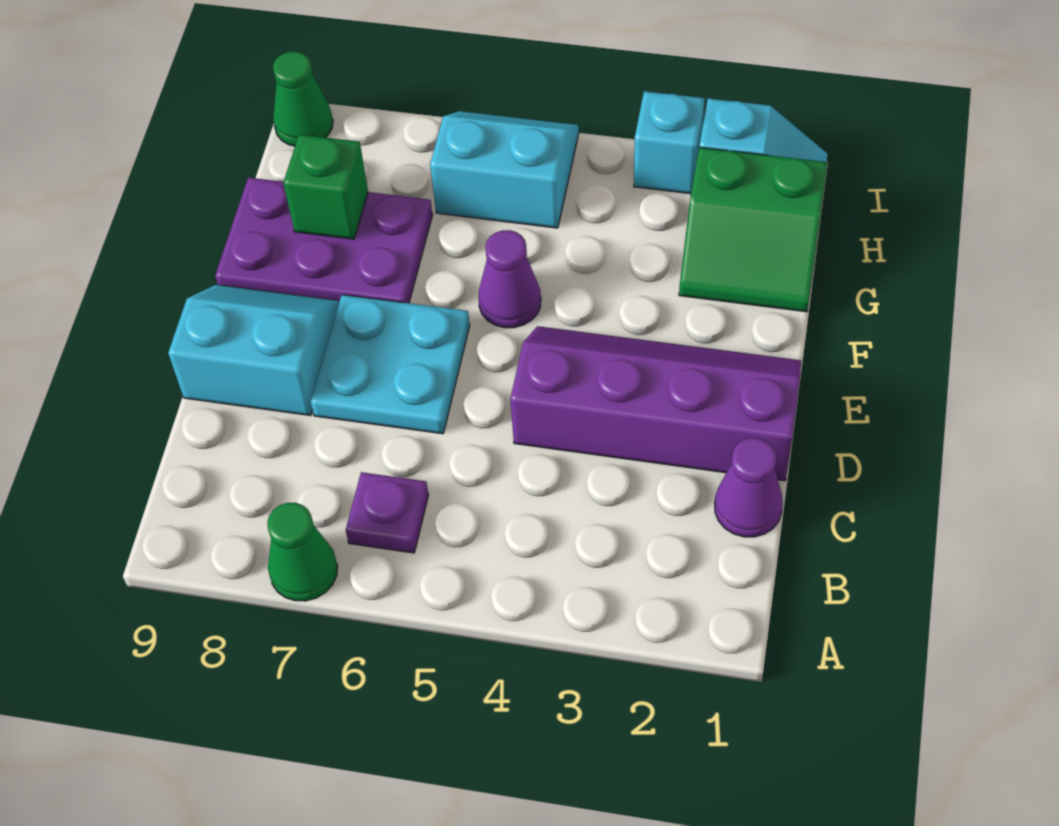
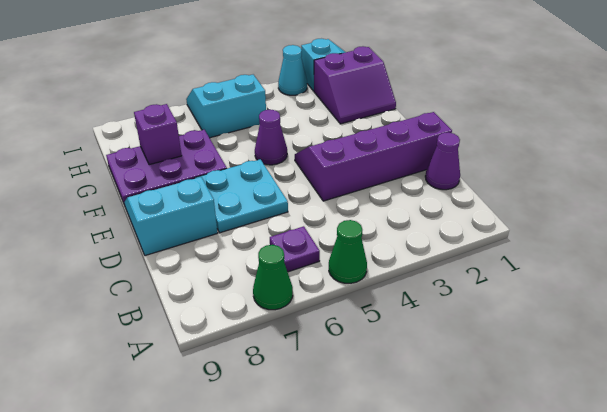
green slope G1:H2 level 1 top H -> purple slope G1:H2 level 1 top H
green brick G8 level 2 -> purple brick G8 level 2
cyan brick I3 level 1 -> cyan cone I3 level 1
green cone I9 level 1 -> green cone A5 level 1

